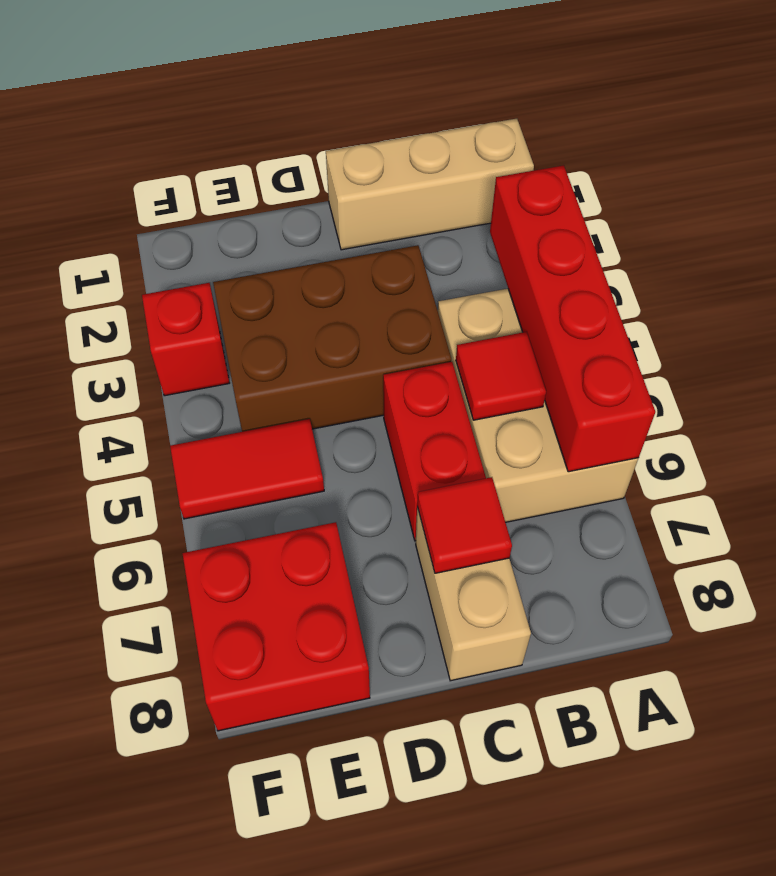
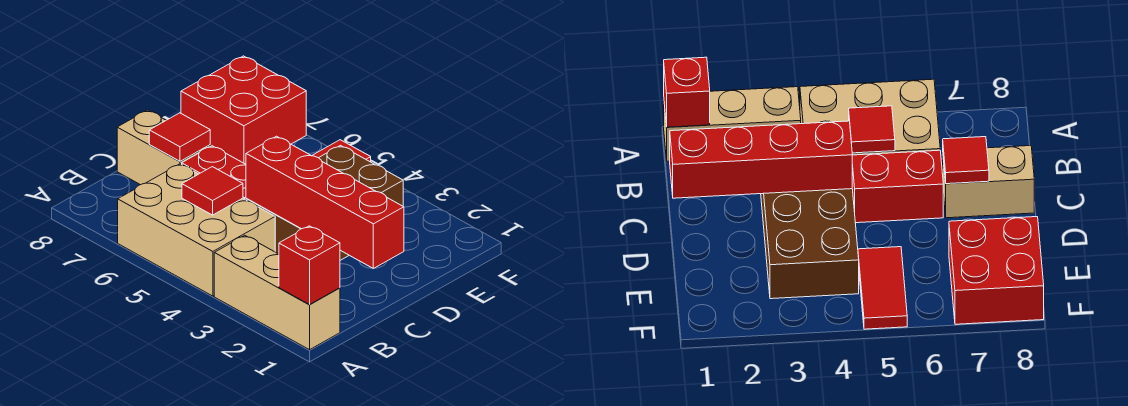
tan brick A1:C1 level 1 -> tan brick A1:A3 level 1
red brick A3:A6 level 2 -> red brick C1:C4 level 2
red brick F3 level 1 -> red brick A1 level 2

